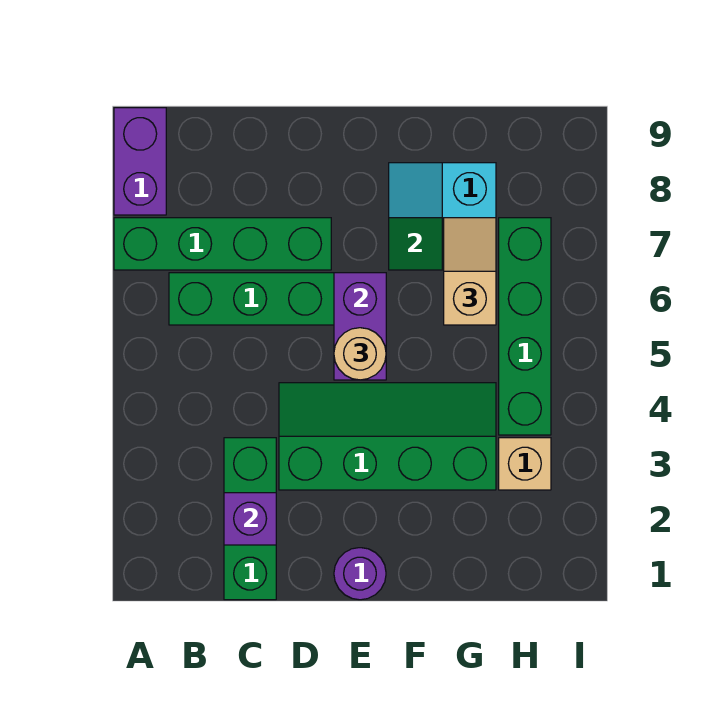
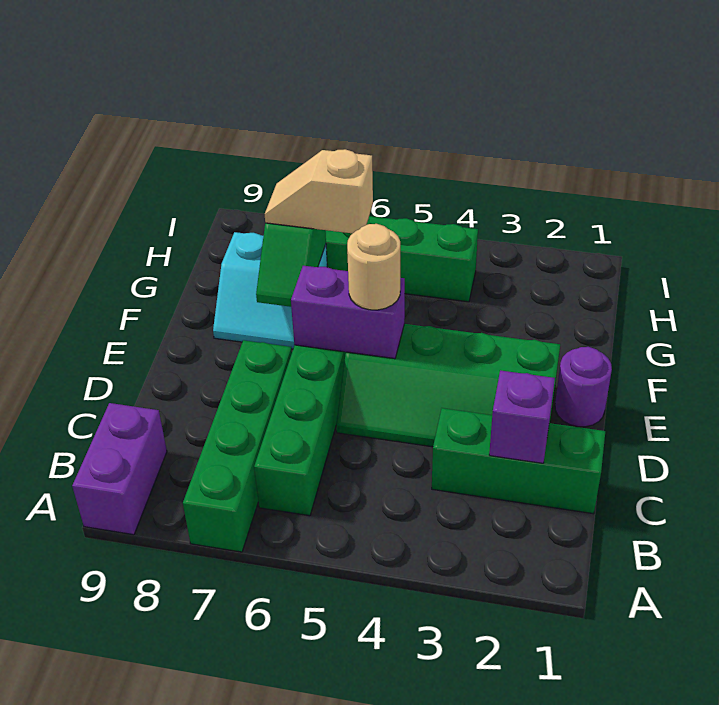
purple brick A8:A9 level 1 -> purple brick A9:B9 level 1
green slope D3:G4 level 1 top 3 -> green slope D2:E5 level 1 top E
tan brick H3 level 1 -> none

